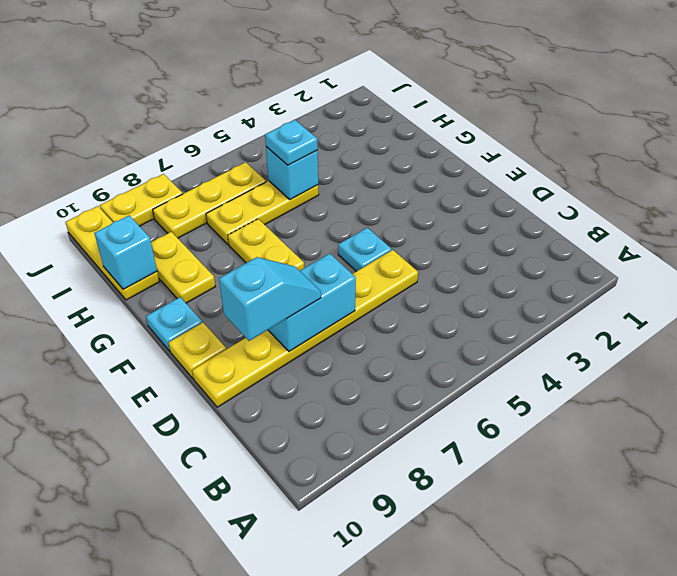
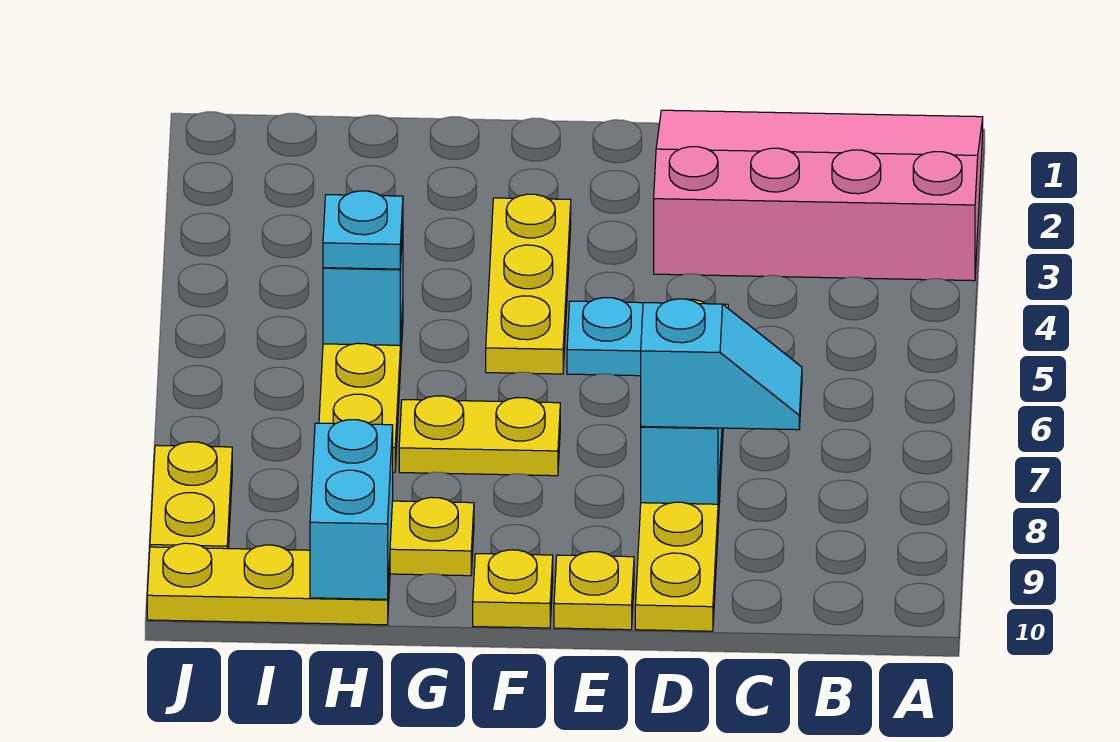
none -> pink slope A1:D3 level 1 top 3
cyan slope D8:D9 level 3 top 9 -> cyan slope C8:D8 level 3 top D
cyan plate F10 level 1 -> yellow plate F10 level 1
cyan brick H10 level 2 -> cyan brick H9:H10 level 2
yellow plate I6:I8 level 1 -> yellow plate F3:F5 level 1

